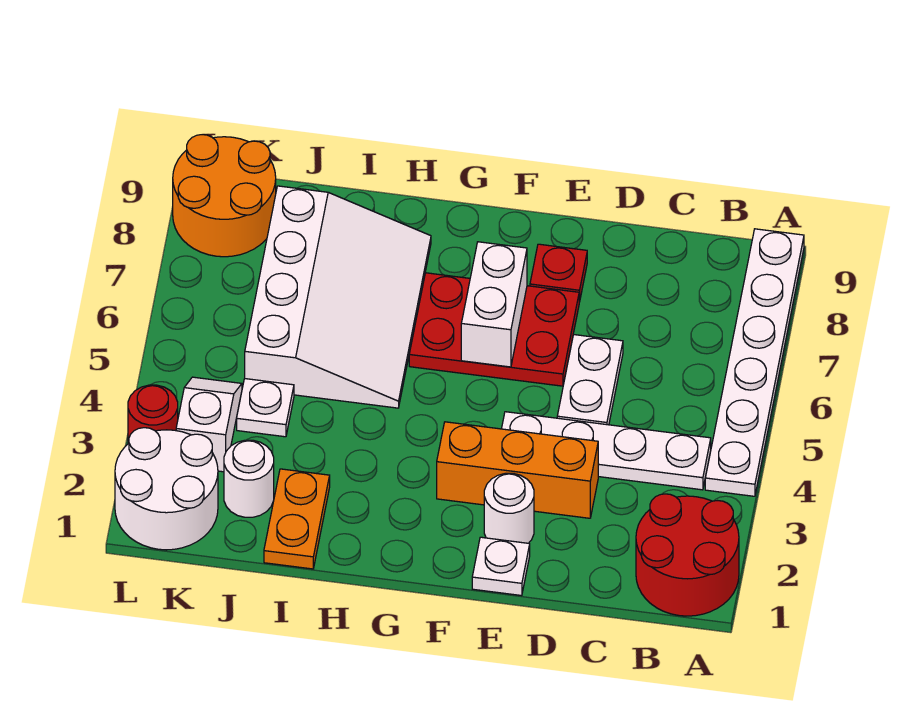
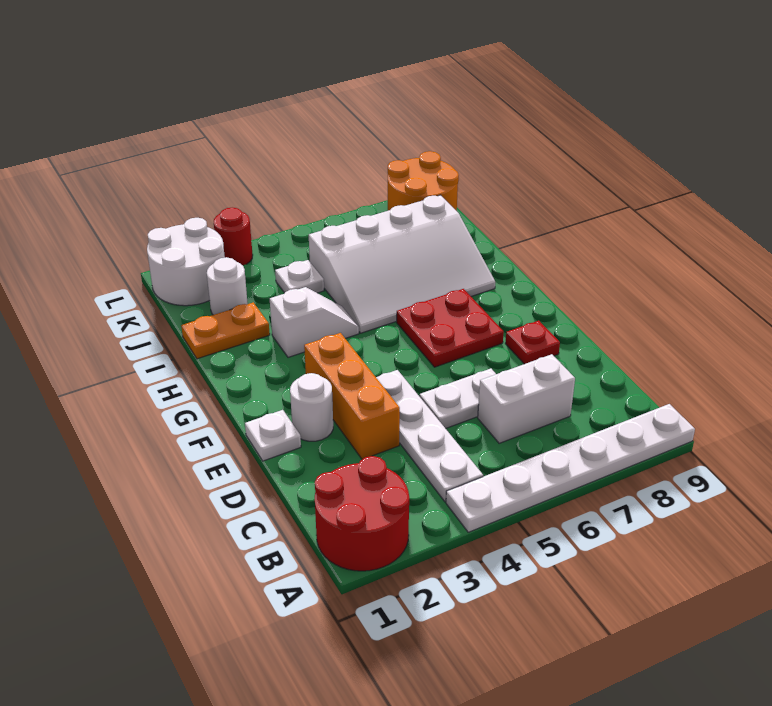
red plate E6:G7 level 1 -> red plate F6:G7 level 1
white brick F6:F7 level 2 -> white brick C6:C7 level 1
white slope K3:K4 level 1 top 3 -> white slope H3:H4 level 1 top 3

